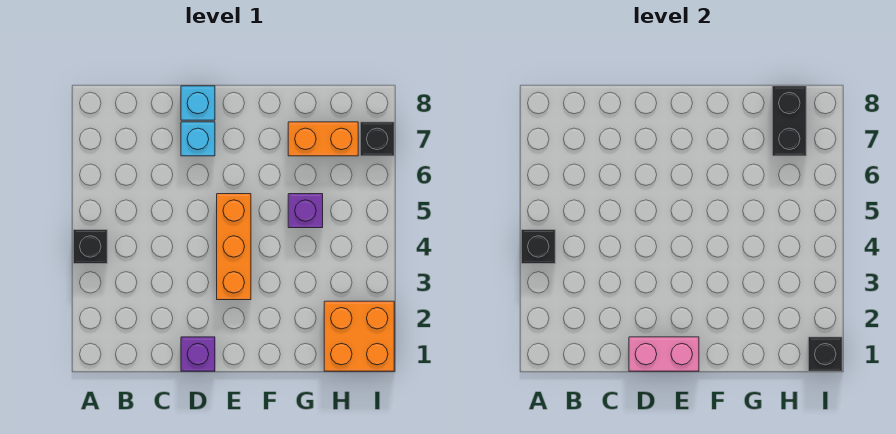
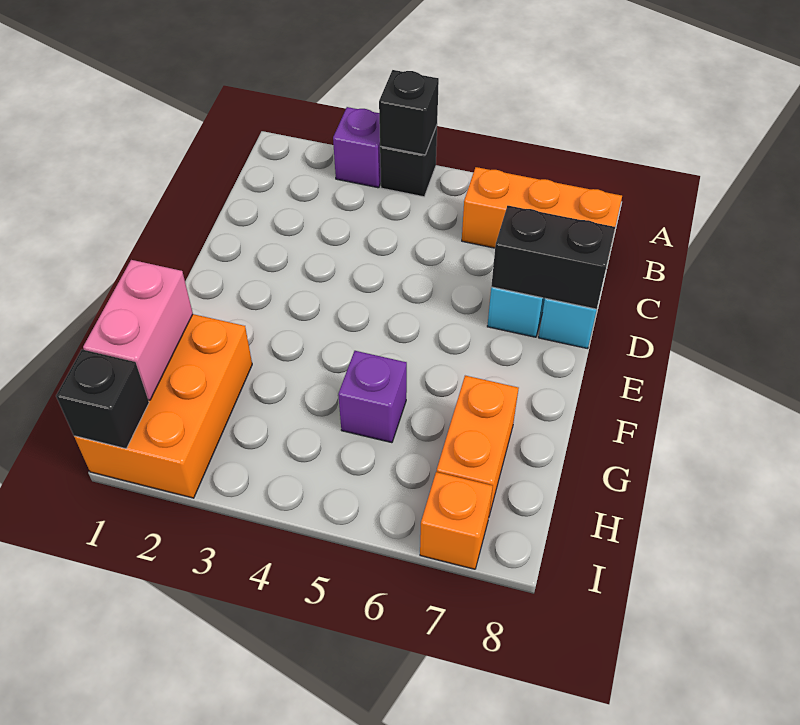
purple brick D1 level 1 -> purple brick A3 level 1
pink brick D1:E1 level 2 -> pink brick G1:H1 level 2
orange brick E3:E5 level 1 -> orange brick B6:B8 level 1
orange brick H1:I2 level 1 -> orange brick G1:I2 level 1
black brick H7:H8 level 2 -> black brick D7:D8 level 2
black brick I7 level 1 -> orange brick I7 level 1

